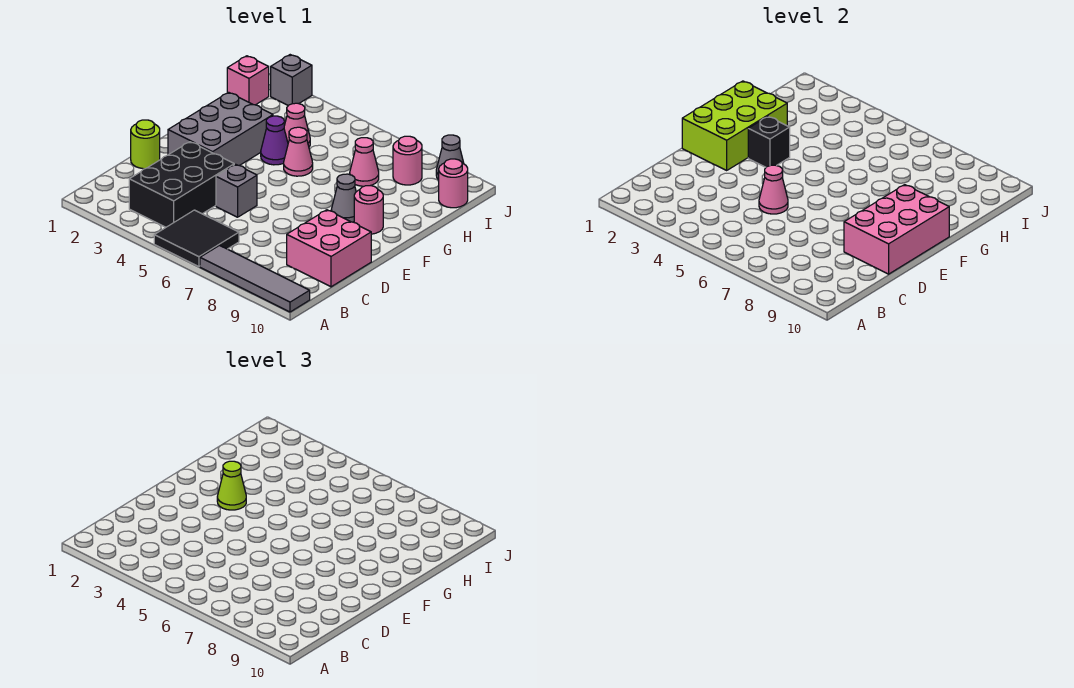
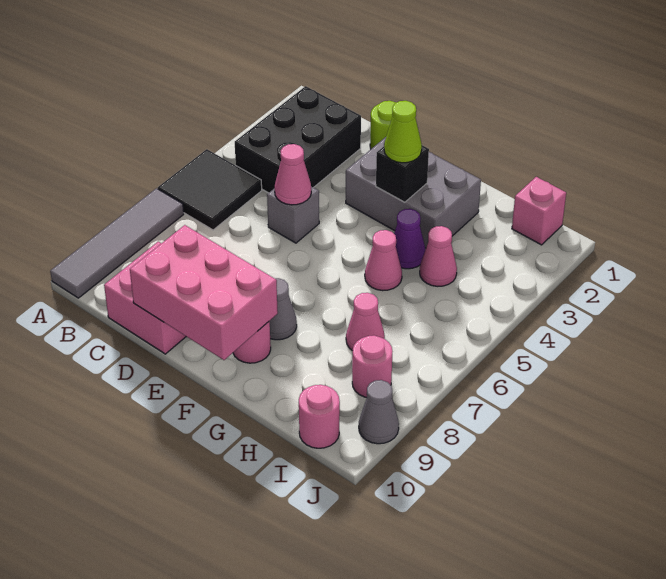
black brick B3:D4 level 1 -> black brick B2:C4 level 1
lime brick E1:G2 level 2 -> none
grey brick J2 level 1 -> none

